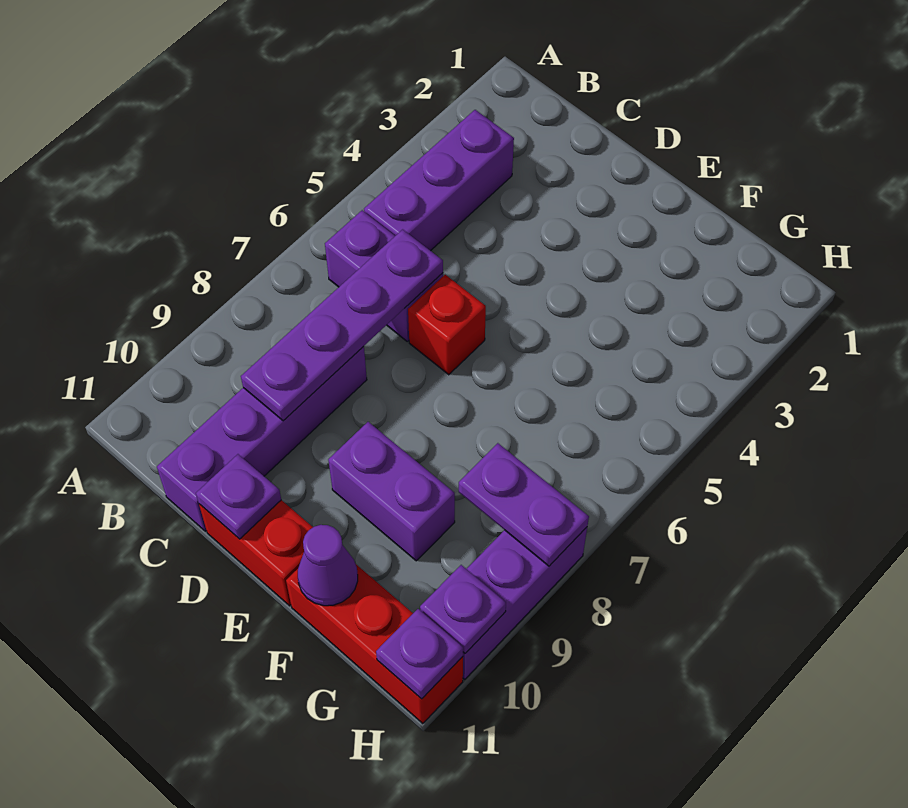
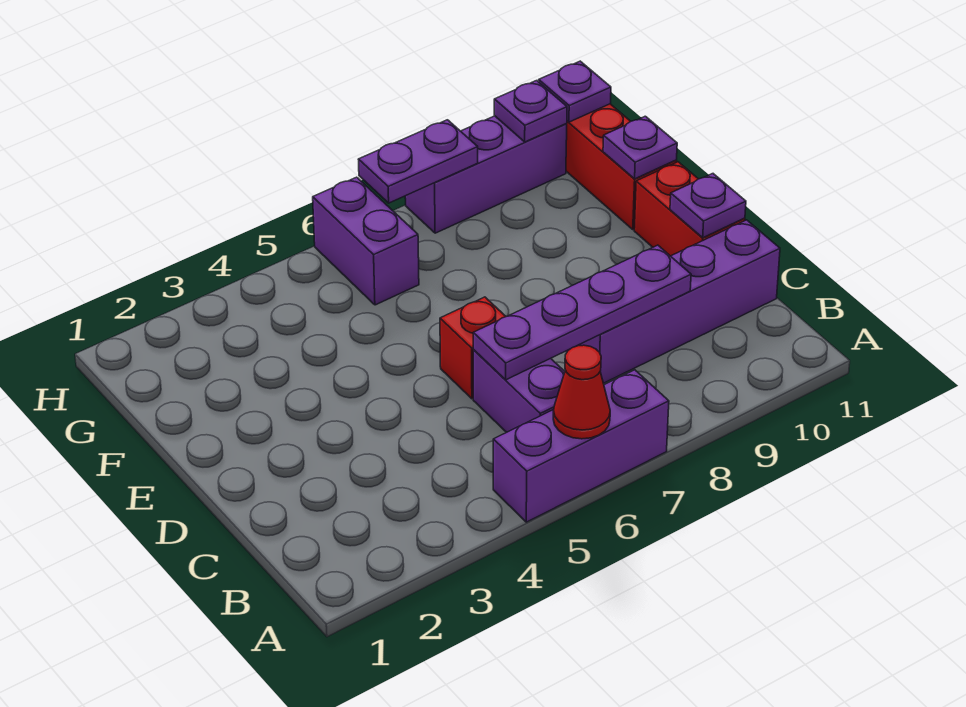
none -> red cone A6 level 2
purple brick B3:B5 level 1 -> purple brick A5:A7 level 1
purple brick E9:F9 level 1 -> purple brick G6:H6 level 1
purple cone F11 level 2 -> purple plate F11 level 2
purple plate G8:H8 level 2 -> purple plate H7:H8 level 2

